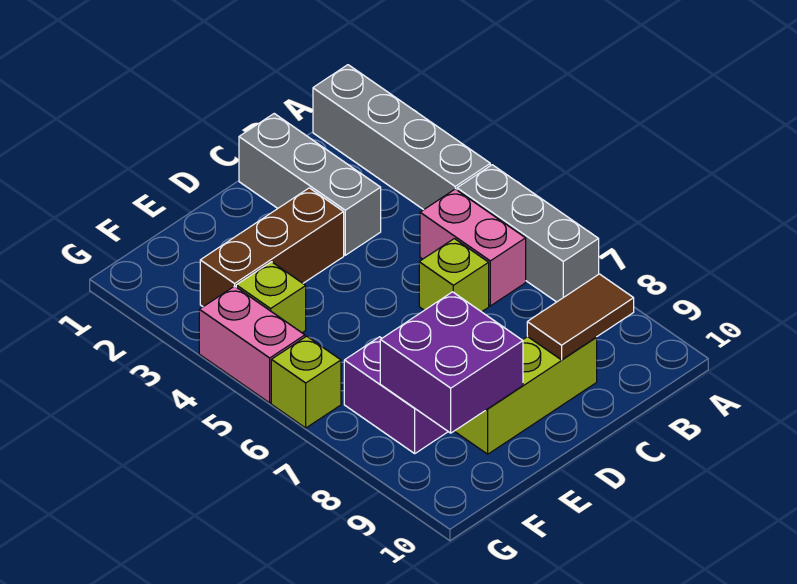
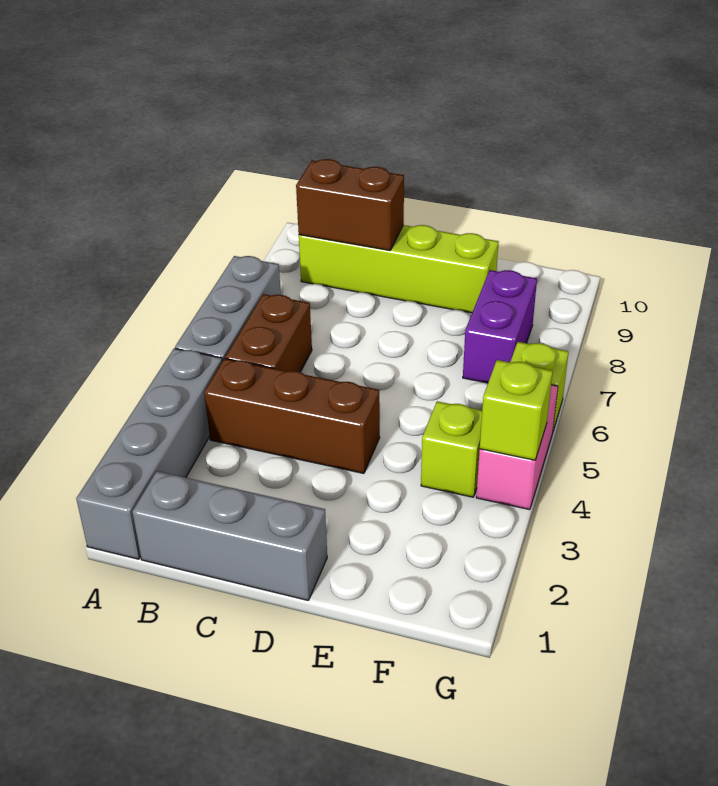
pink brick B5:B6 level 1 -> brown brick B5:B6 level 1
brown tile B9:C9 level 2 -> brown brick B9:C9 level 2
grey brick C1:C3 level 1 -> grey brick B1:D1 level 1
lime brick C6 level 1 -> lime brick G4 level 2
lime brick C9:E9 level 1 -> lime brick B9:E9 level 1
brown brick D3:F3 level 1 -> brown brick B4:D4 level 1
purple brick E8:F9 level 2 -> none

